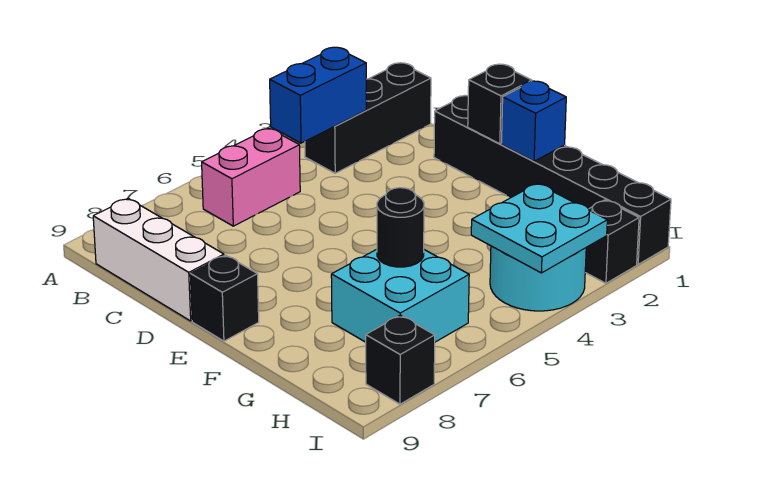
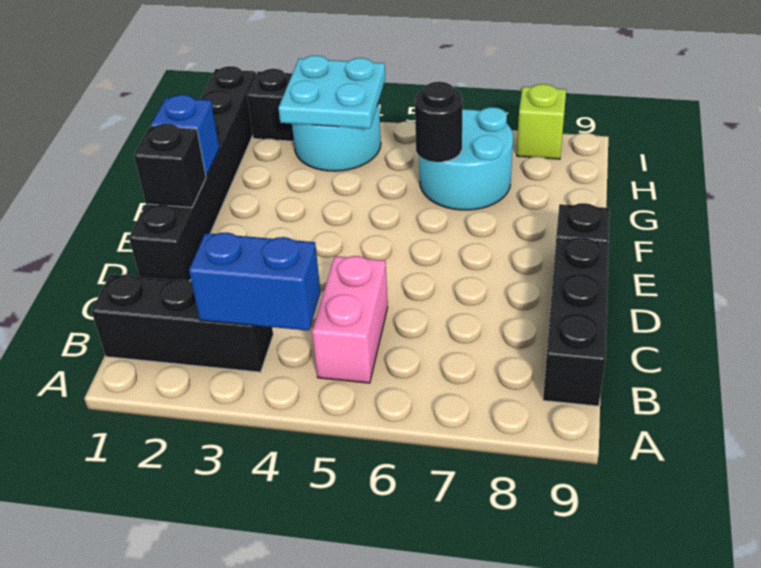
pink brick B5:B6 level 1 -> pink brick B5:C5 level 1
white brick B9:D9 level 1 -> black brick B9:D9 level 1
cyan brick G6:H7 level 1 -> cyan round brick G6:H7 level 1
black brick I8 level 1 -> lime brick I8 level 1

